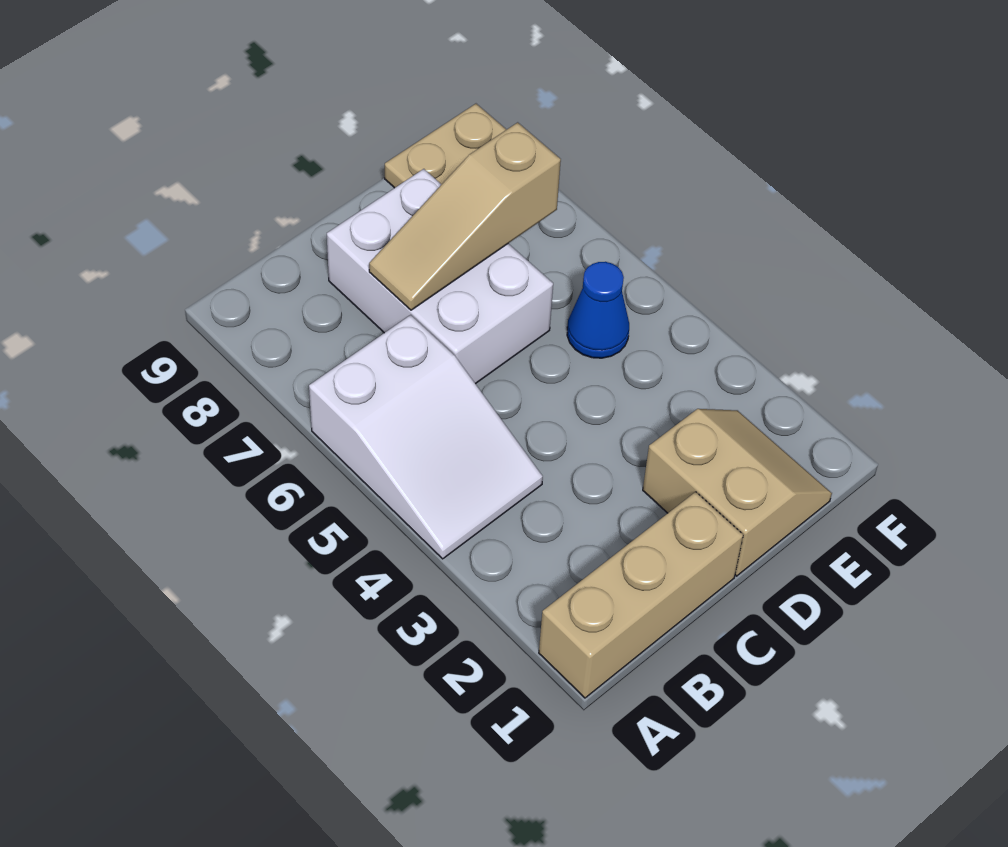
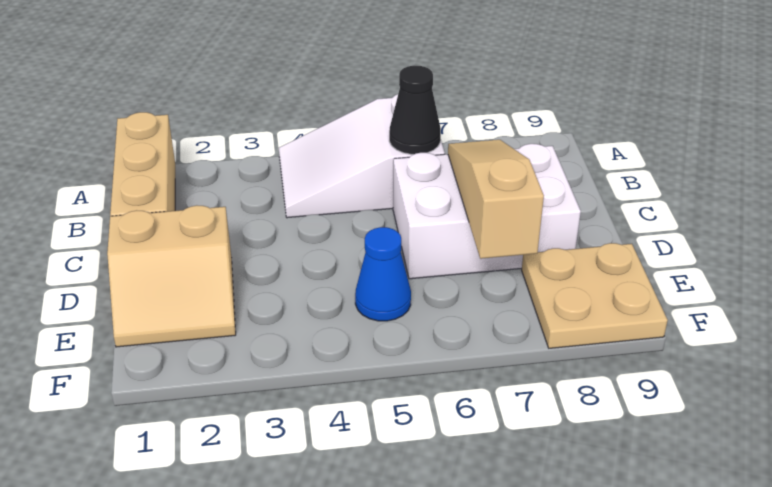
none -> black cone B6 level 2

